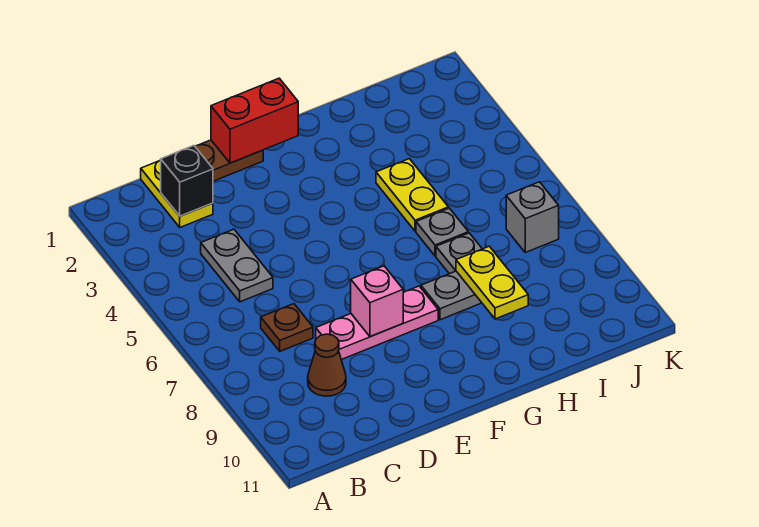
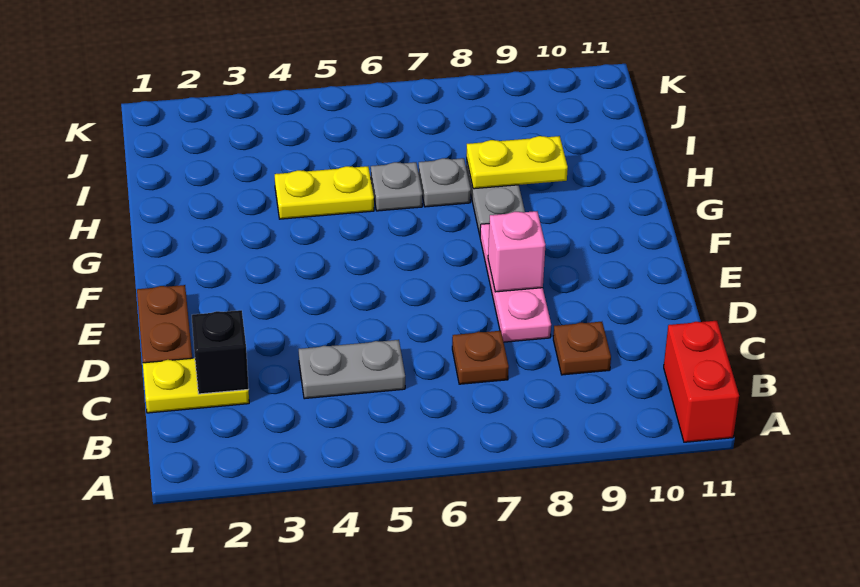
brown cone C9 level 1 -> brown plate C9 level 1
red brick E1:F1 level 2 -> red brick A11:B11 level 1
grey brick J7 level 1 -> none

